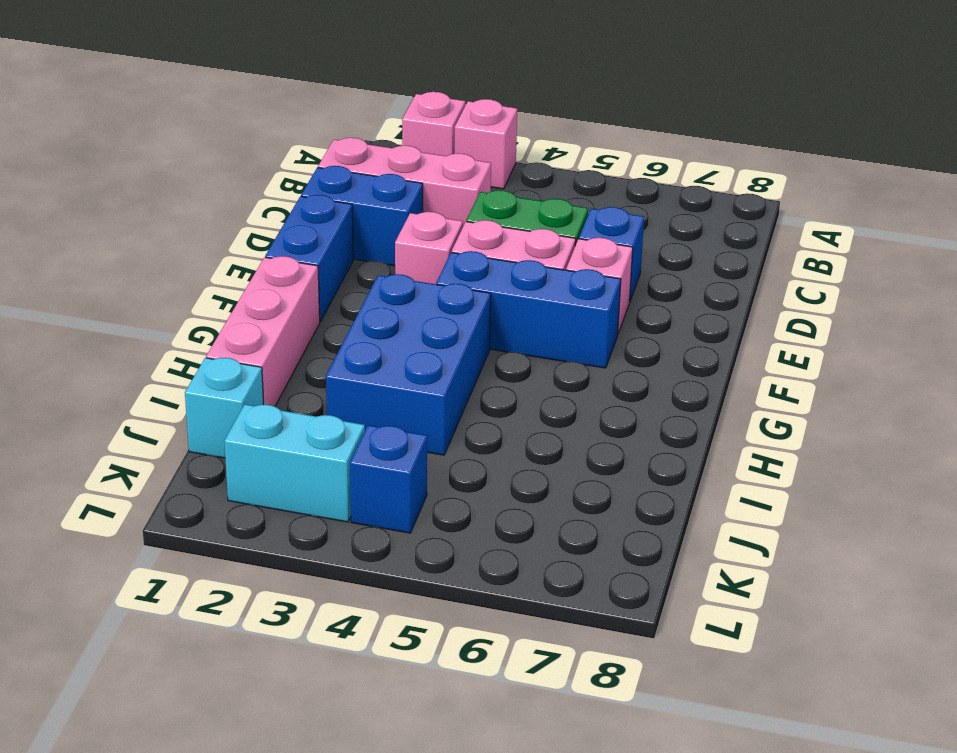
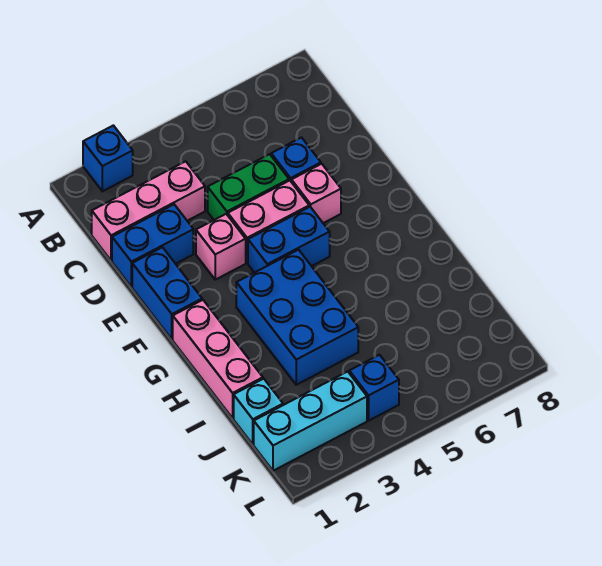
pink brick A2 level 1 -> blue brick A2 level 1
pink brick A3 level 1 -> none
blue brick F4:F6 level 1 -> blue brick F4:F5 level 1
cyan brick K2:K3 level 1 -> cyan brick K1:K3 level 1

